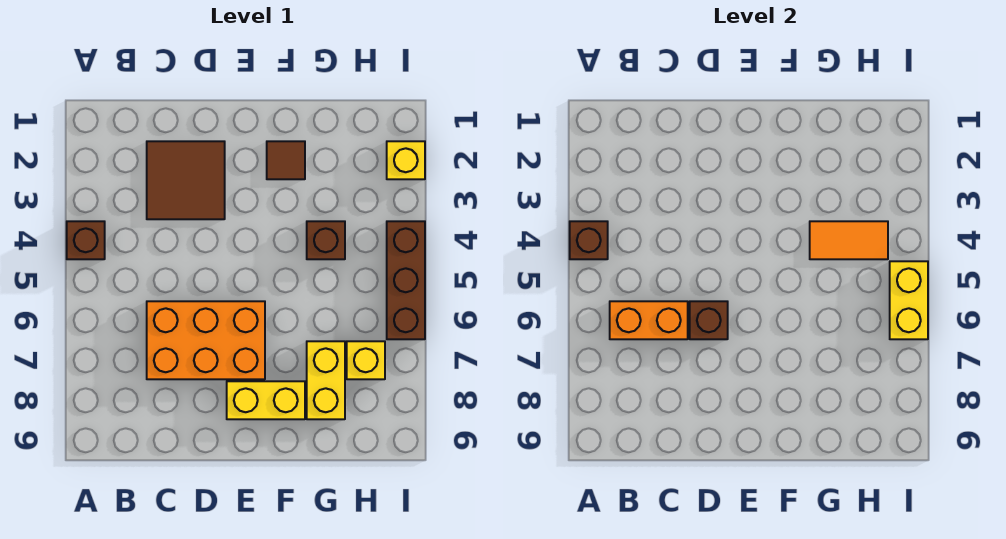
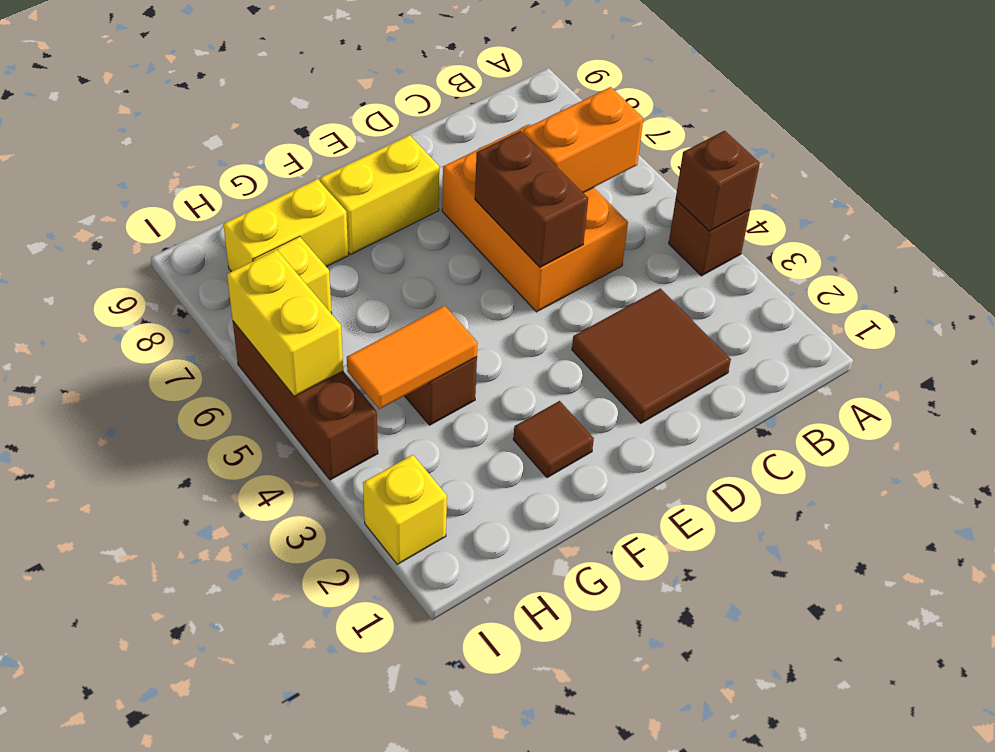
orange brick C6:E7 level 1 -> orange brick C5:D7 level 1
brown brick D6 level 2 -> brown brick D5:D6 level 2
yellow brick G7:G8 level 1 -> yellow brick G8:H8 level 1

